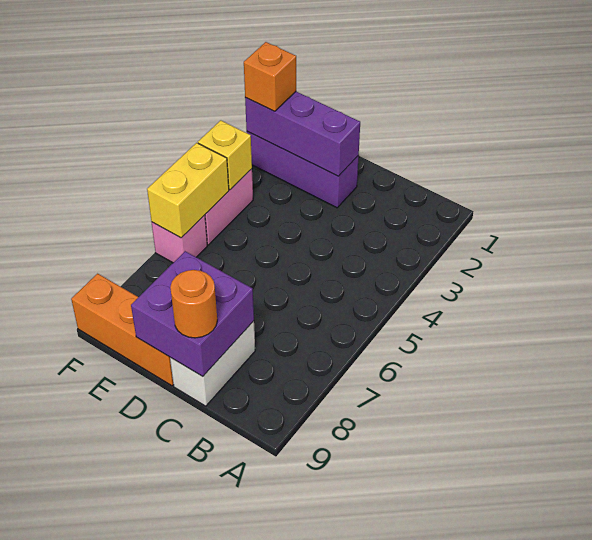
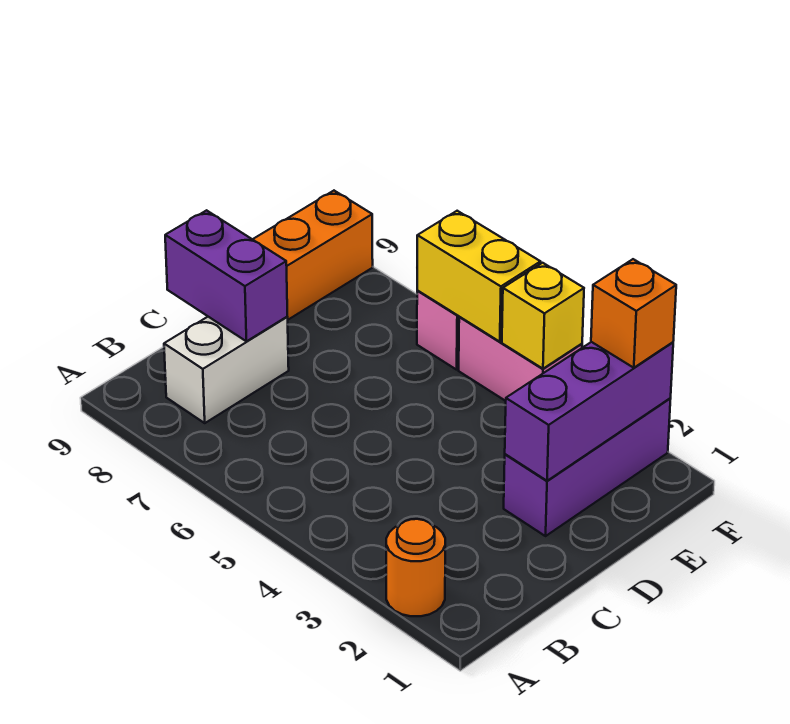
white brick C8:C9 level 1 -> white brick B8:C8 level 1
purple brick C8:D9 level 2 -> purple brick C8:C9 level 2
orange round brick C9 level 3 -> orange round brick A2 level 1

